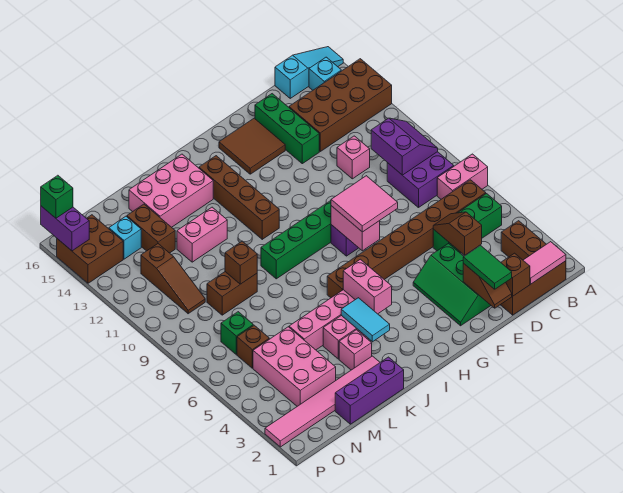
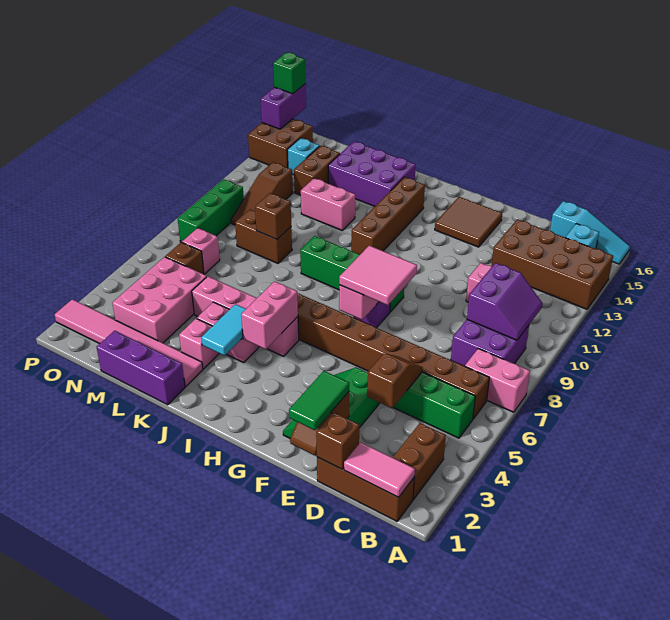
green brick E13:E15 level 1 -> green brick O8:O10 level 1
pink brick J14:L15 level 1 -> purple brick J14:L15 level 1
green brick N7 level 1 -> pink brick N7 level 1

